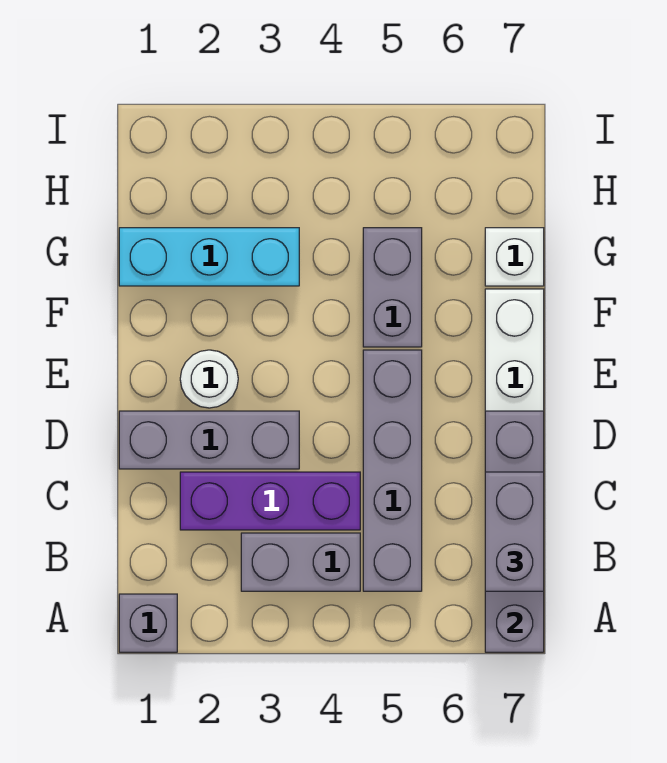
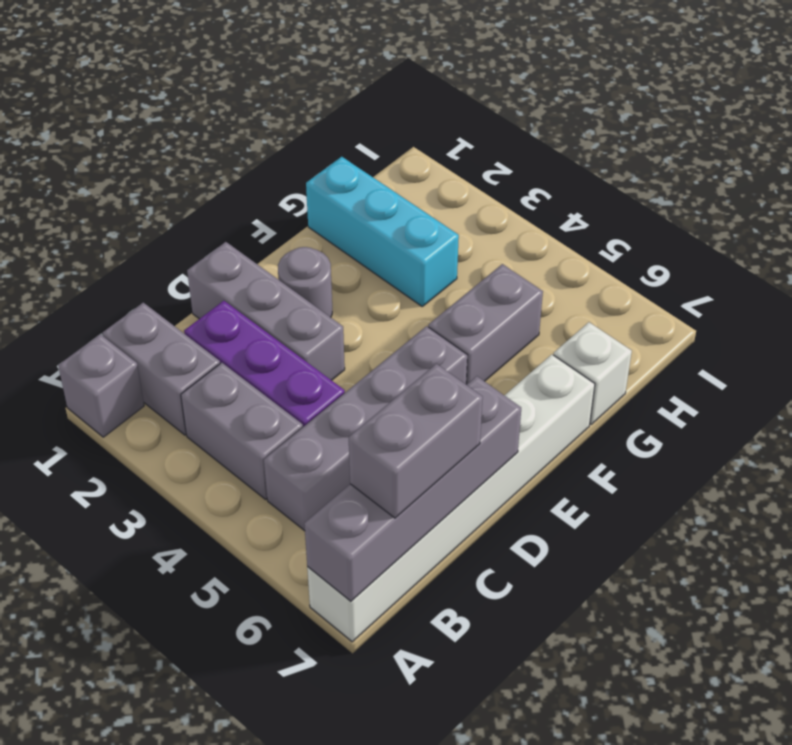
none -> grey brick B1:B2 level 1
white round brick E2 level 1 -> grey round brick E2 level 1

